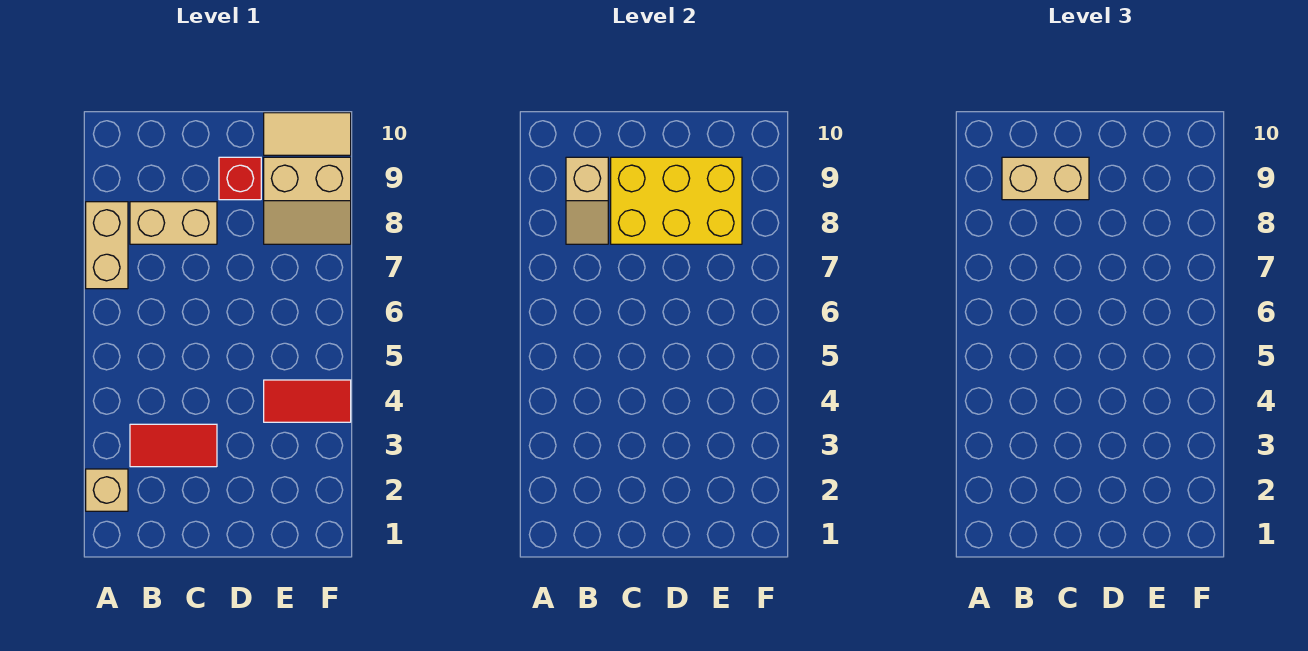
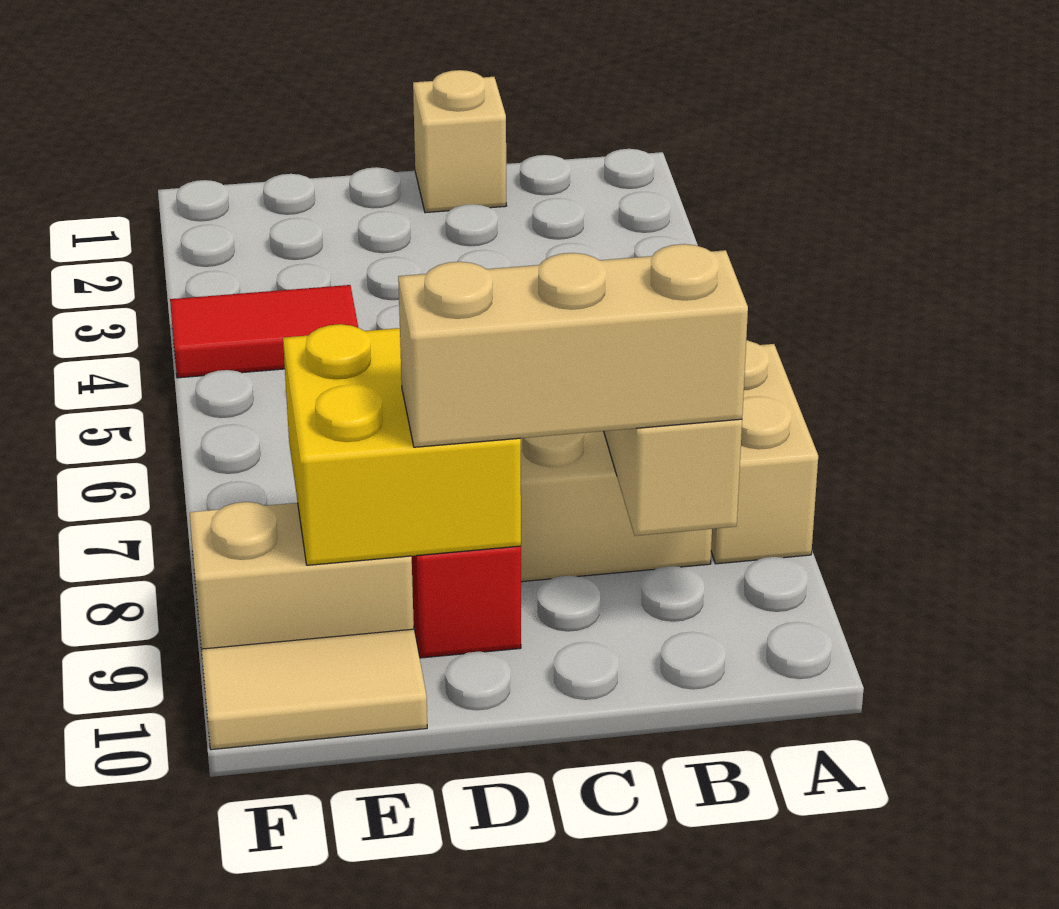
tan brick A2 level 1 -> tan brick C1 level 1
red tile B3:C3 level 1 -> none
tan brick B9:C9 level 3 -> tan brick B9:D9 level 3
yellow brick C8:E9 level 2 -> yellow brick D8:E9 level 2

